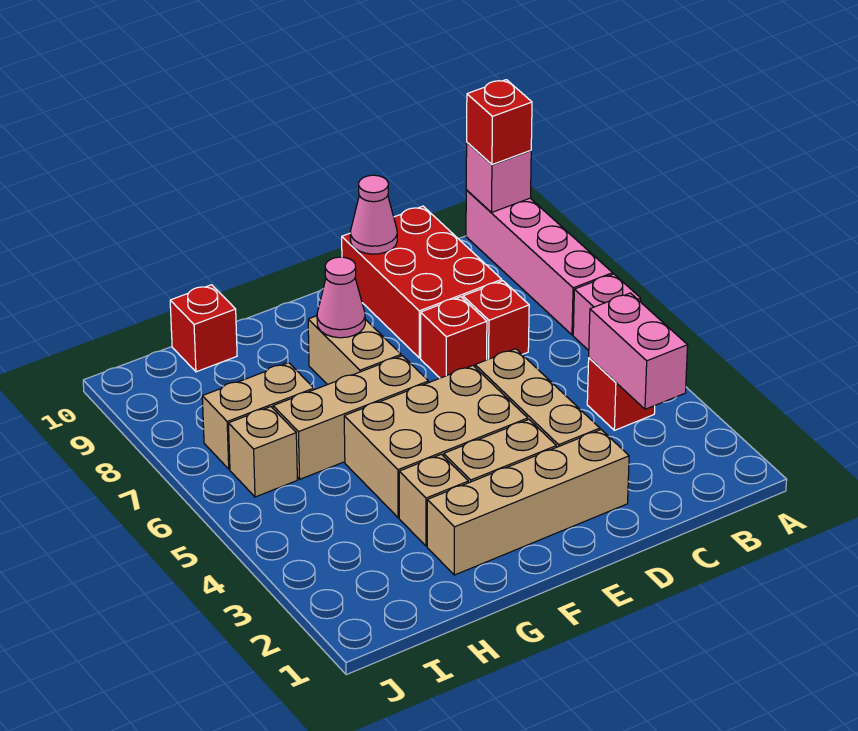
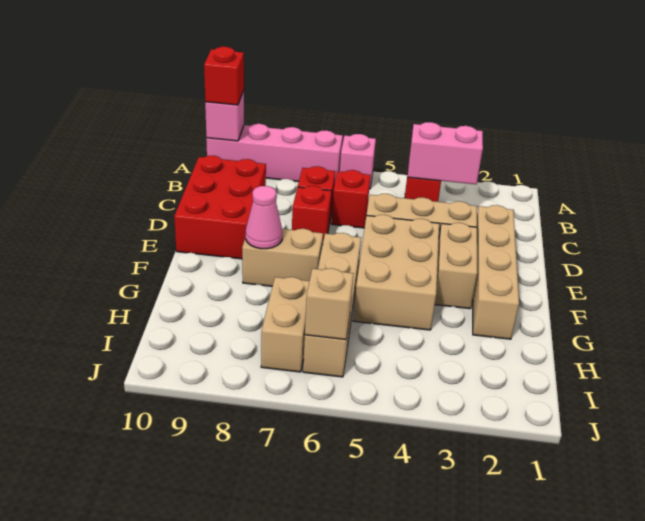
red brick C8:D10 level 1 -> red brick C9:E10 level 1
pink cone D10 level 2 -> none
tan brick G3 level 1 -> tan brick I6 level 2
red brick H10 level 1 -> red brick C6 level 1

